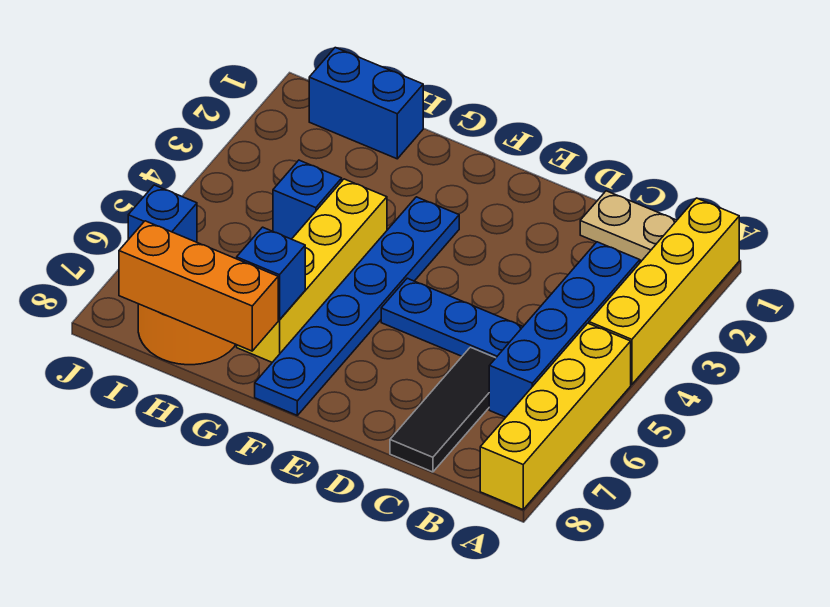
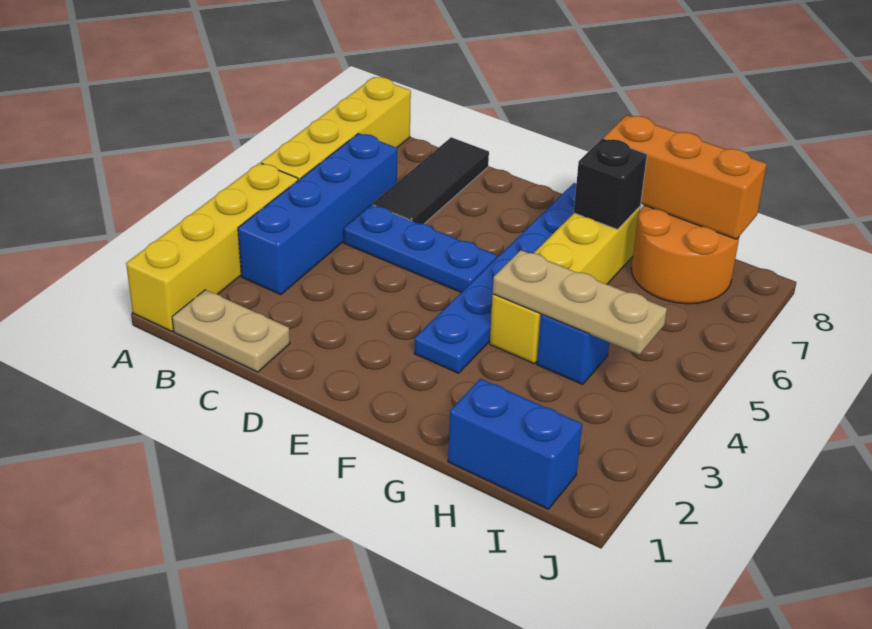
none -> tan plate G4:I4 level 2
blue brick G7 level 2 -> black brick G7 level 2
blue brick J6 level 1 -> none

